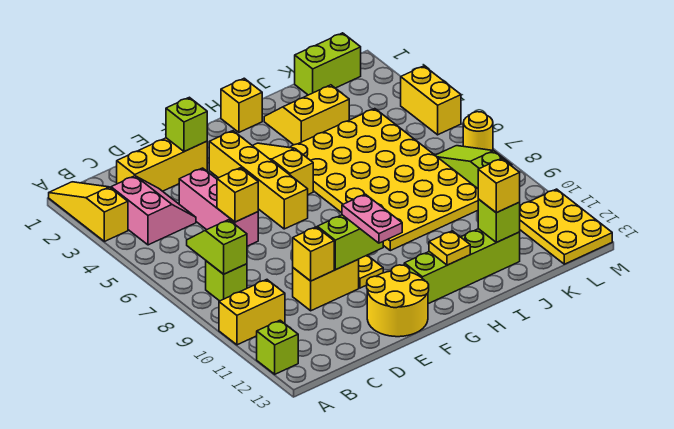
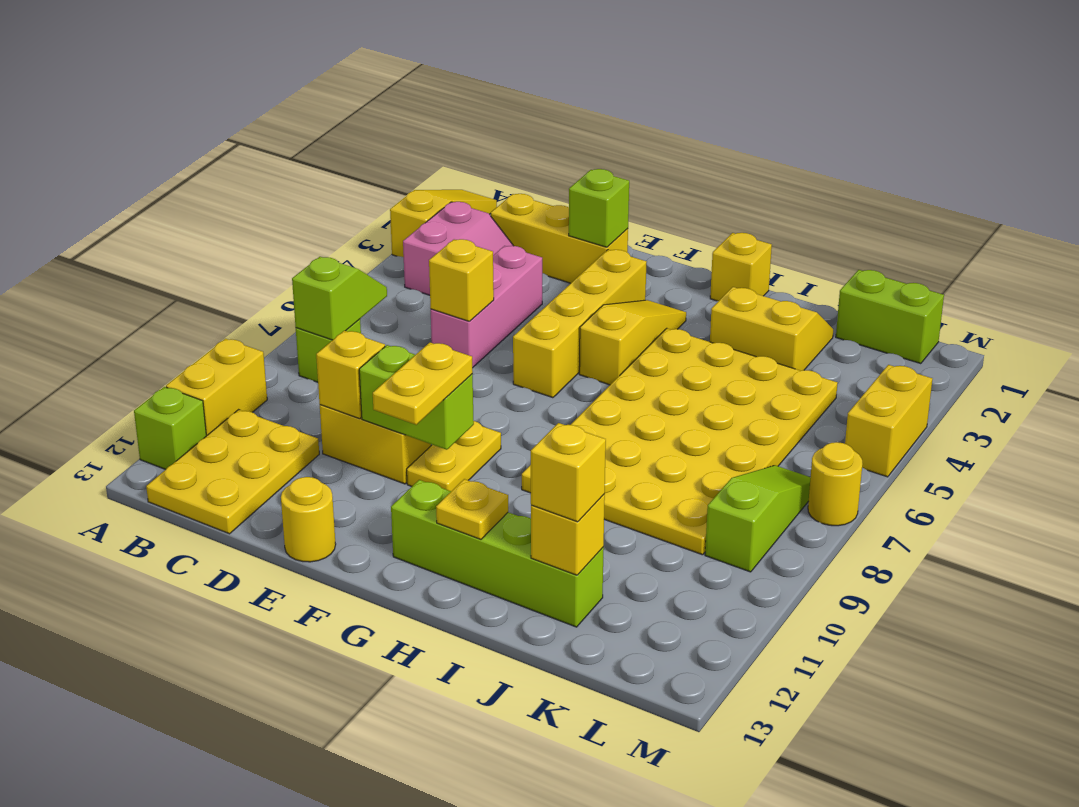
yellow brick A10:B10 level 1 -> yellow brick A10:A11 level 1
yellow round brick E12:F13 level 1 -> yellow round brick E13 level 1
pink plate F10:F11 level 3 -> yellow plate F10:F11 level 3
lime brick J12 level 2 -> yellow brick J12 level 2
yellow plate L11:M13 level 1 -> yellow plate B11:C13 level 1

